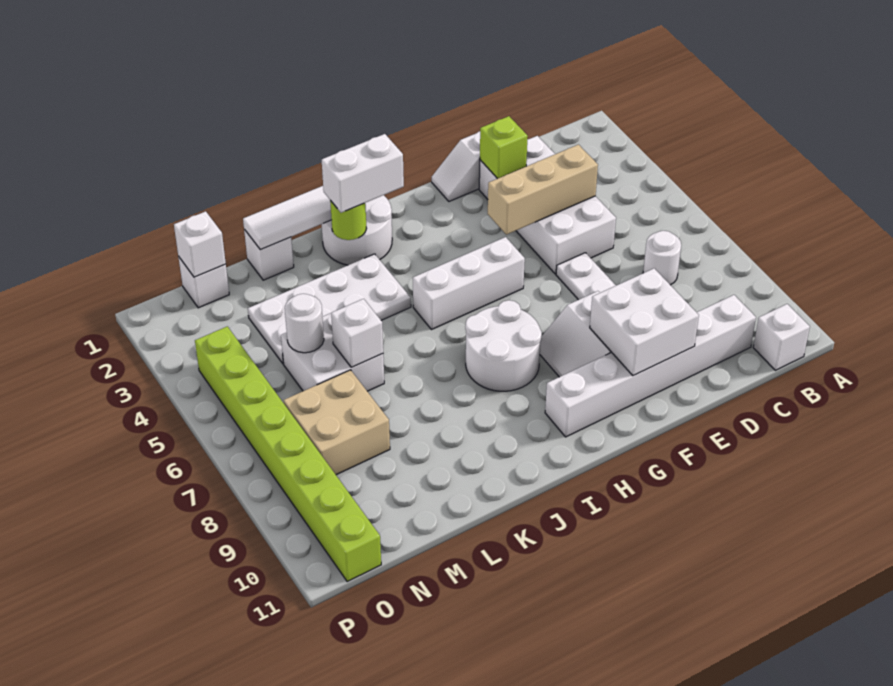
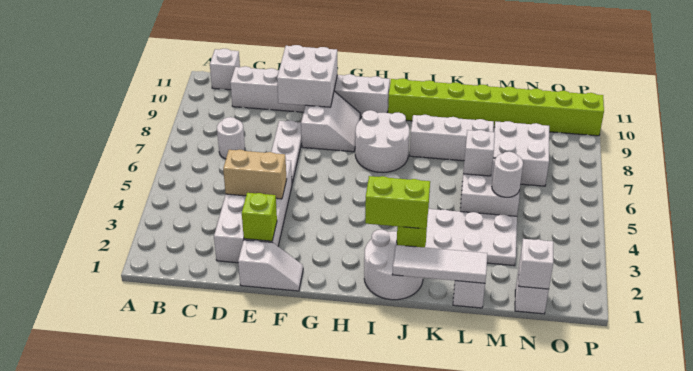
tan brick D4:F4 level 2 -> tan brick D4:E4 level 2
white brick G5:I5 level 1 -> white brick J8:L8 level 1
white brick I2:J2 level 3 -> lime brick I2:J2 level 3
tan brick M7:N8 level 1 -> white brick M7:N8 level 1
lime brick O4:O11 level 1 -> lime brick I10:P10 level 1

